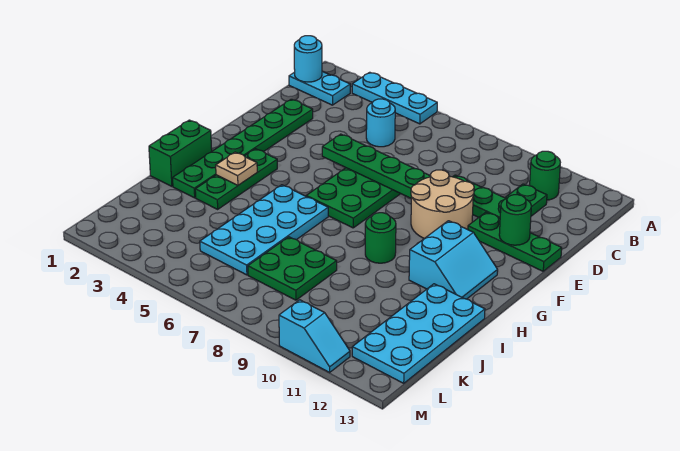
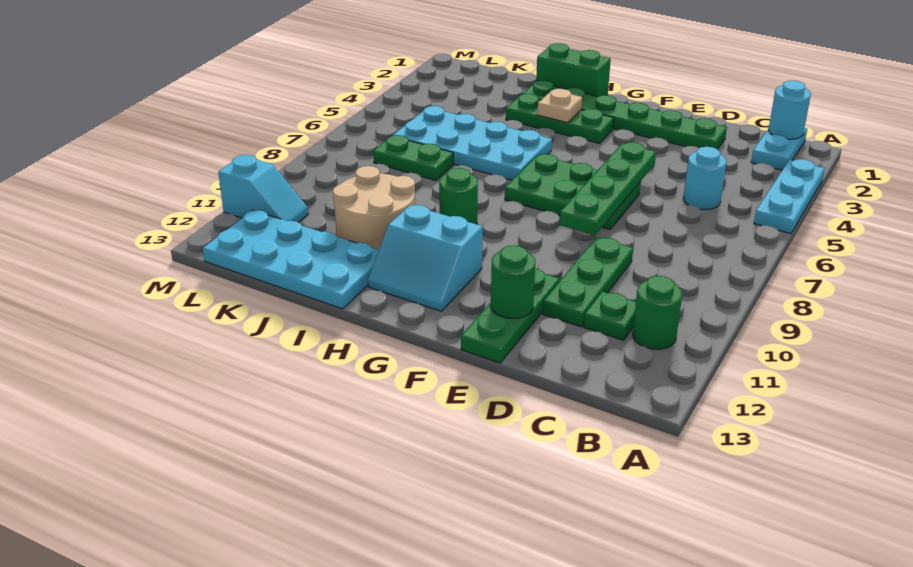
tan round brick E9:F10 level 1 -> tan round brick I10:J11 level 1
green plate J7:K8 level 1 -> green plate J7:K7 level 1
cyan slope M10:M11 level 1 top 10 -> cyan slope L11:M11 level 1 top M

